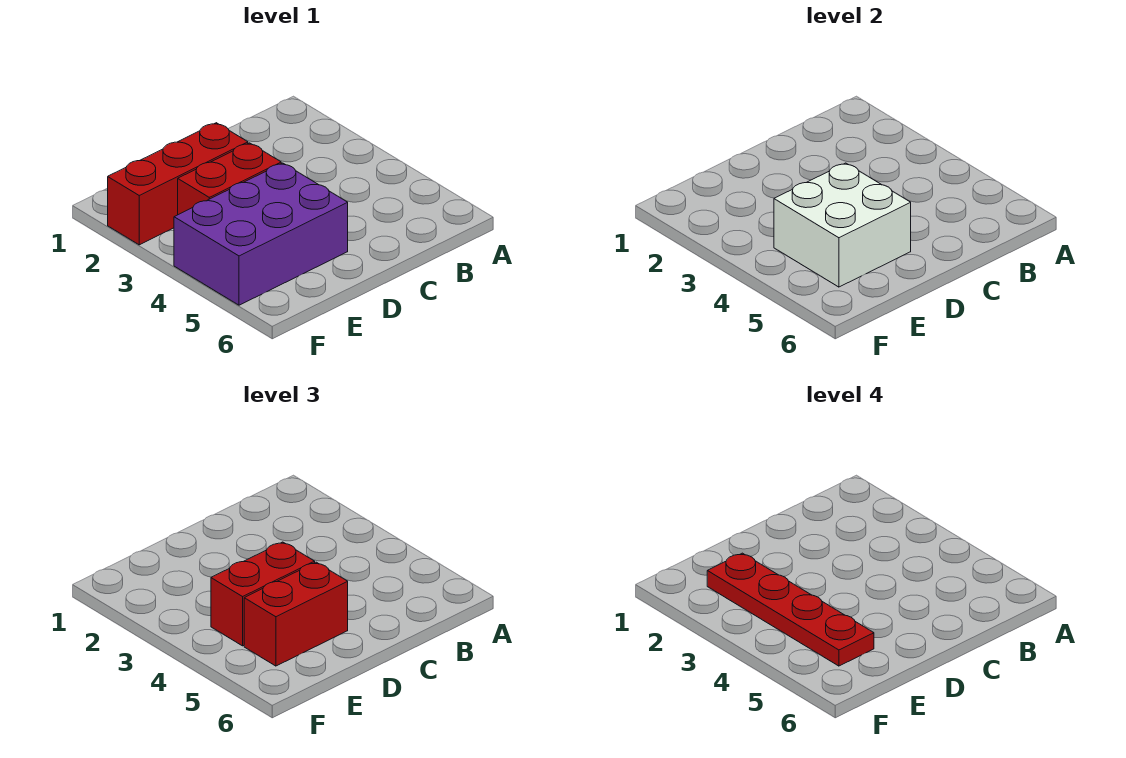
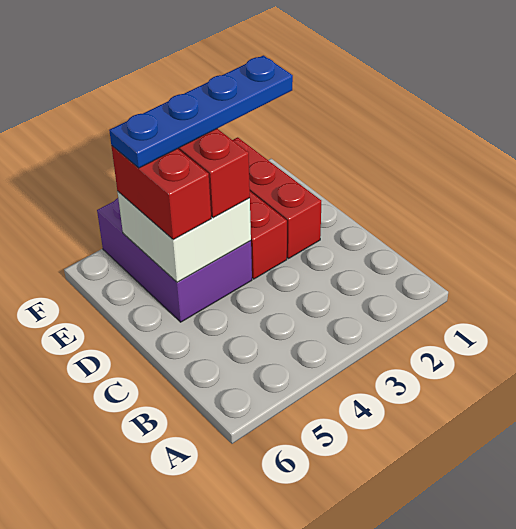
red plate E2:E5 level 4 -> blue plate E2:E5 level 4

